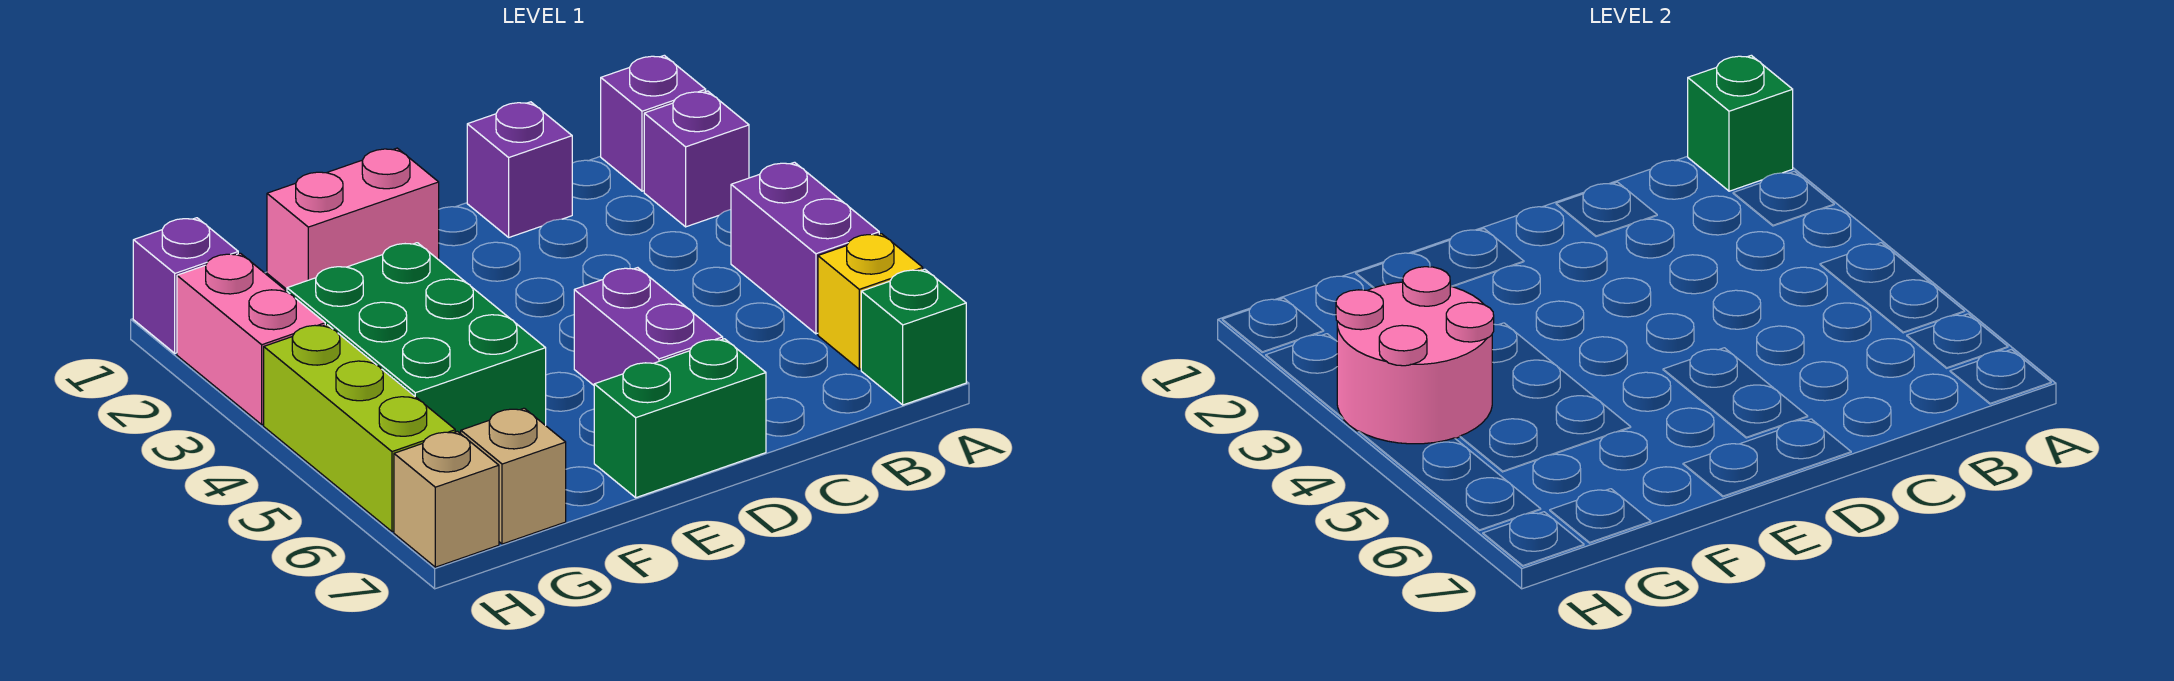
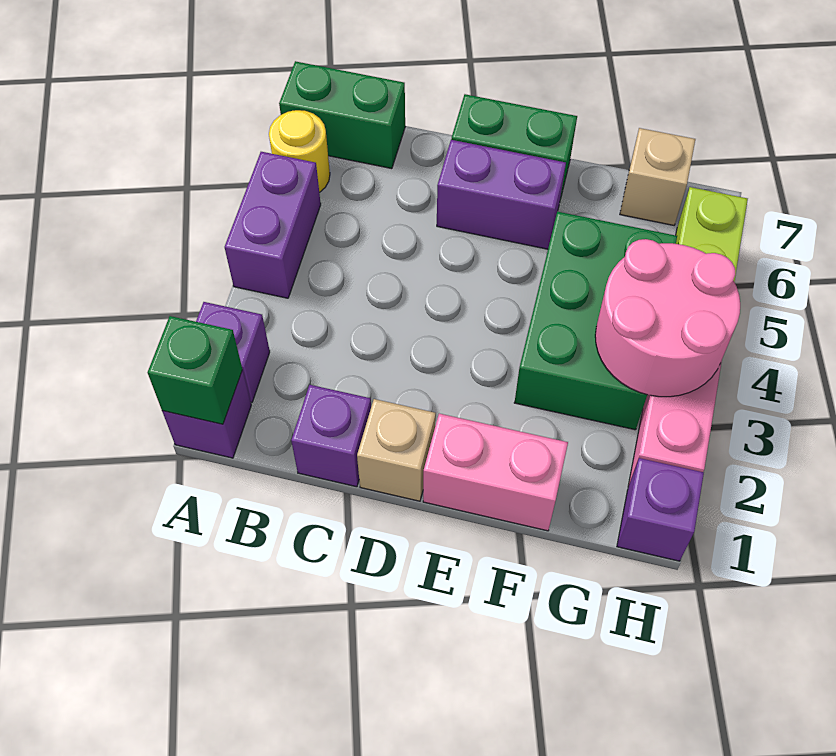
yellow brick A6 level 1 -> yellow round brick A6 level 1
green brick A7 level 1 -> green brick A7:B7 level 1
purple brick D5:D6 level 1 -> purple brick D6:E6 level 1
tan brick H7 level 1 -> tan brick D1 level 1

